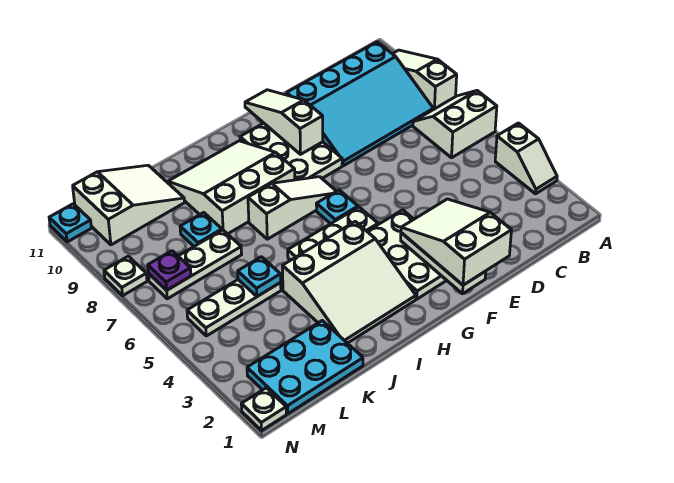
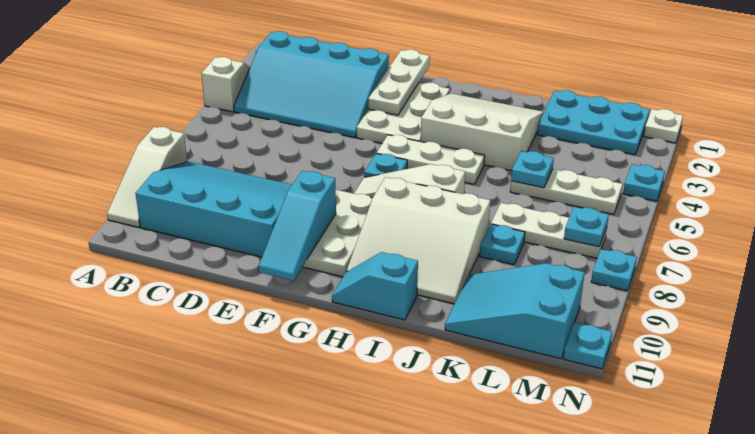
white slope A6:B7 level 1 top 6 -> none
none -> cyan slope B2:E4 level 1 top 2
white slope E1:F3 level 3 top 1 -> none
white slope F9:F11 level 2 top 9 -> cyan slope F9:F11 level 2 top 9
none -> cyan slope H11:I11 level 1 top I
white slope K10:M11 level 1 top M -> cyan slope K10:M11 level 1 top M
purple plate M7 level 2 -> cyan plate M7 level 2
none -> cyan plate N4 level 1
white plate N8 level 1 -> cyan plate N8 level 1

